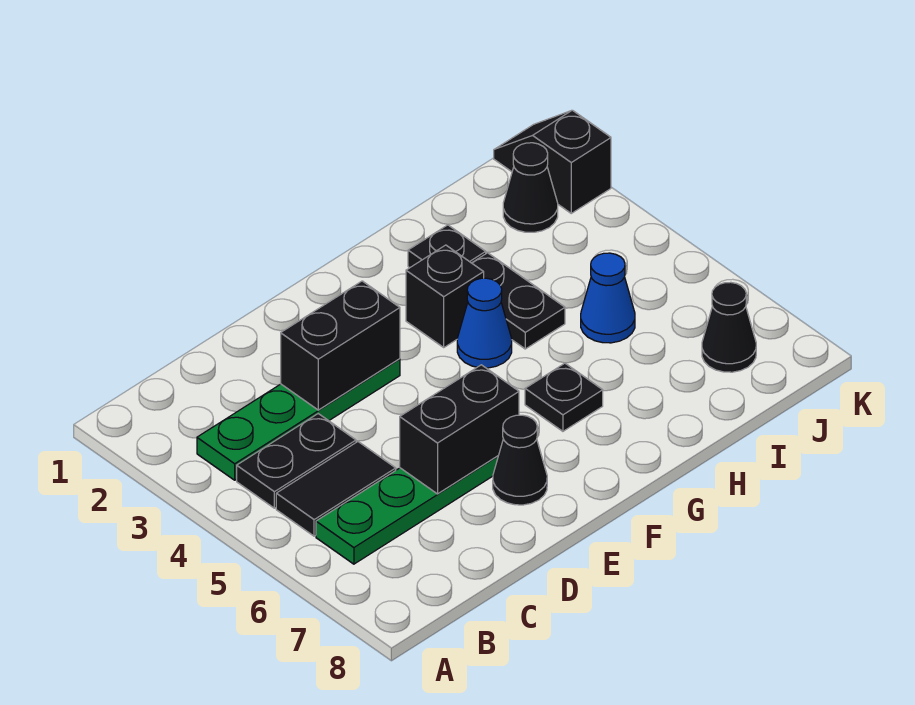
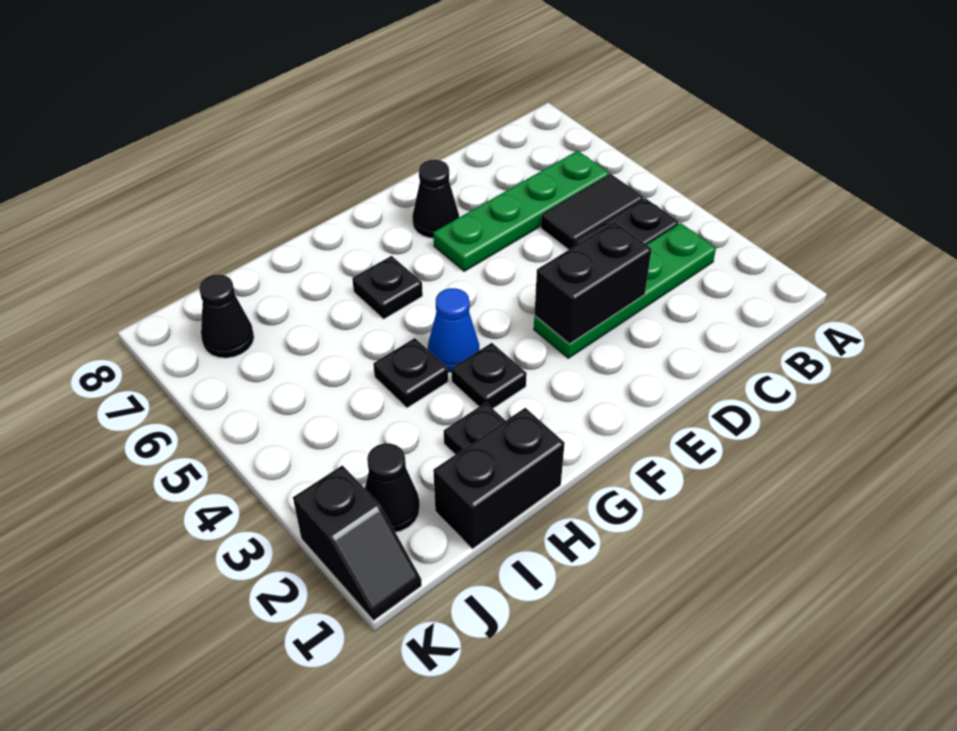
black brick D6:E6 level 2 -> black brick H1:I1 level 1
black brick G3 level 1 -> black plate G3 level 1
black plate H3:H4 level 1 -> black plate H4 level 1
blue cone I5 level 1 -> none

